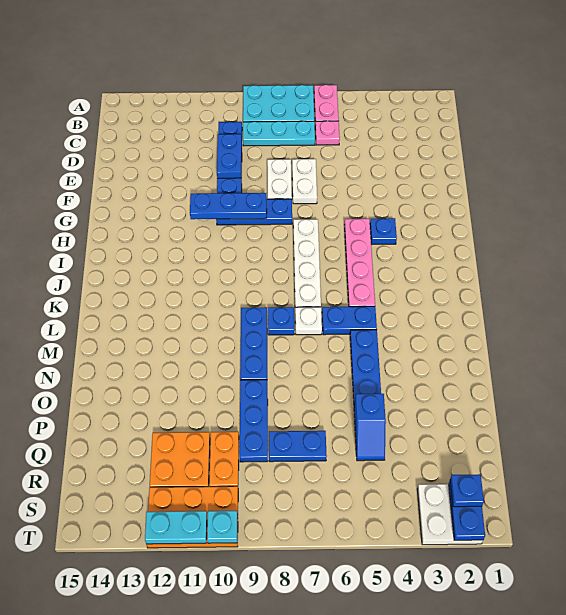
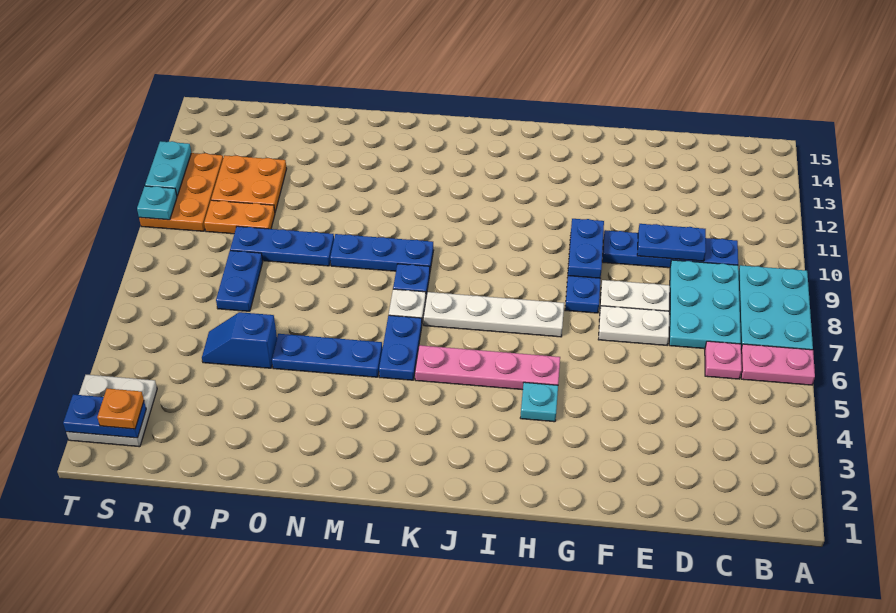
cyan plate C7:C9 level 1 -> cyan plate C7:D9 level 1
blue plate G9:G11 level 2 -> blue plate G9:G10 level 2
blue plate H4 level 1 -> cyan plate H4 level 1
blue plate S2 level 3 -> orange plate S2 level 3

